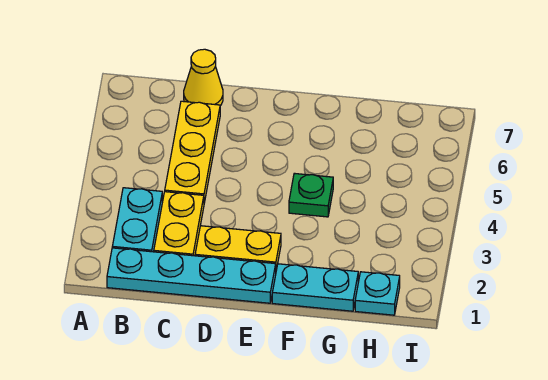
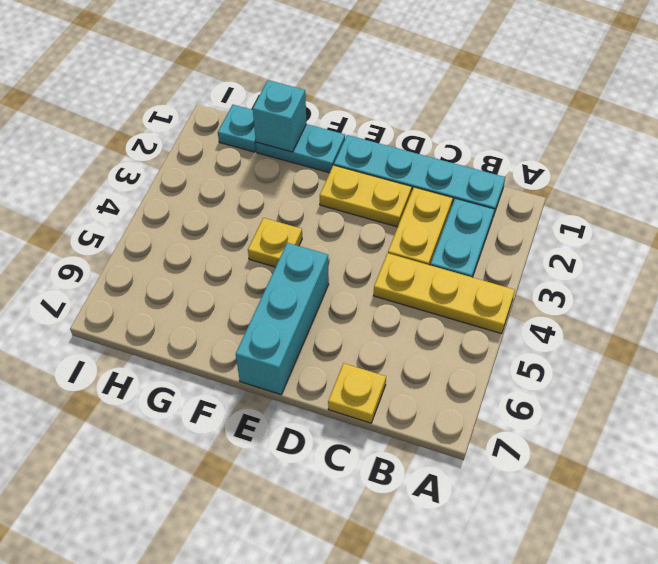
yellow plate C4:C6 level 1 -> yellow plate A4:C4 level 1
yellow cone C7 level 1 -> yellow plate C7 level 1
none -> cyan brick E5:E7 level 1
green plate F4 level 1 -> yellow plate F4 level 1
none -> cyan brick G1 level 2

